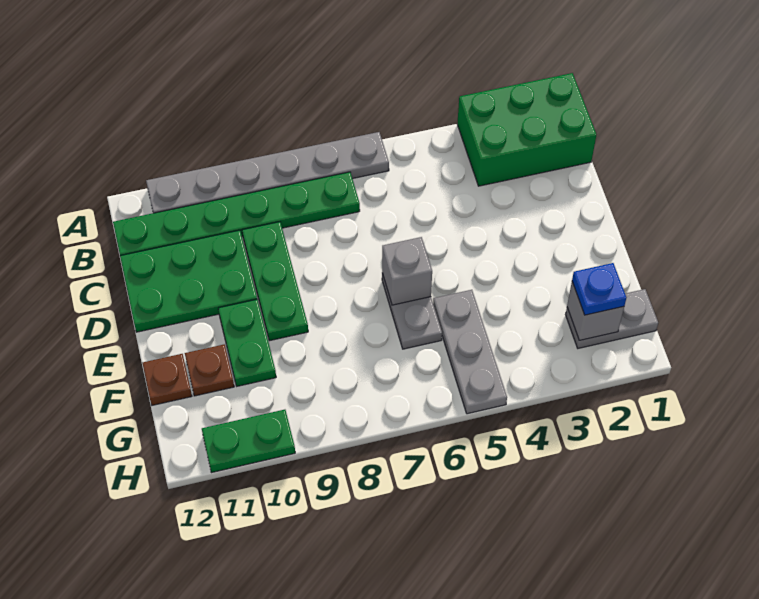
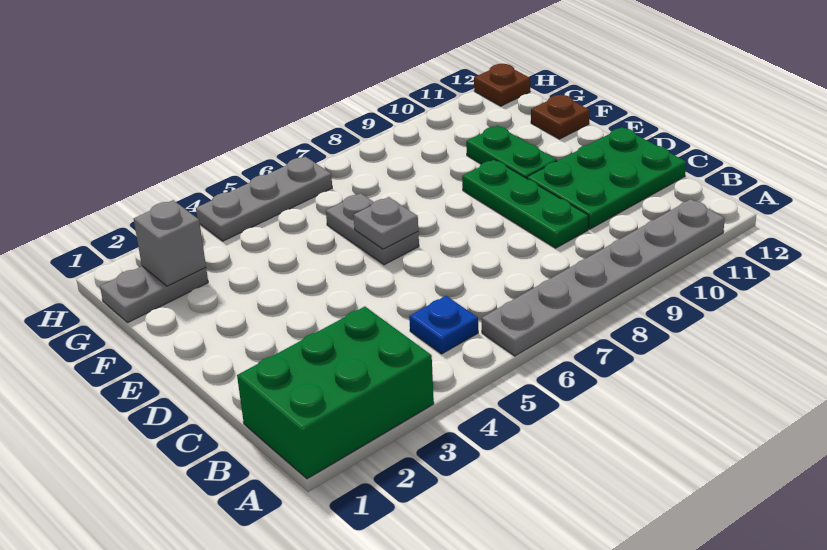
green plate B7:B12 level 1 -> none
grey brick E6 level 2 -> grey plate E6 level 2
grey plate F5:H5 level 1 -> grey plate H4:H6 level 1
brown plate F11 level 1 -> brown plate H12 level 1
blue plate G2 level 3 -> blue plate B5 level 1
green plate H10:H11 level 1 -> none

